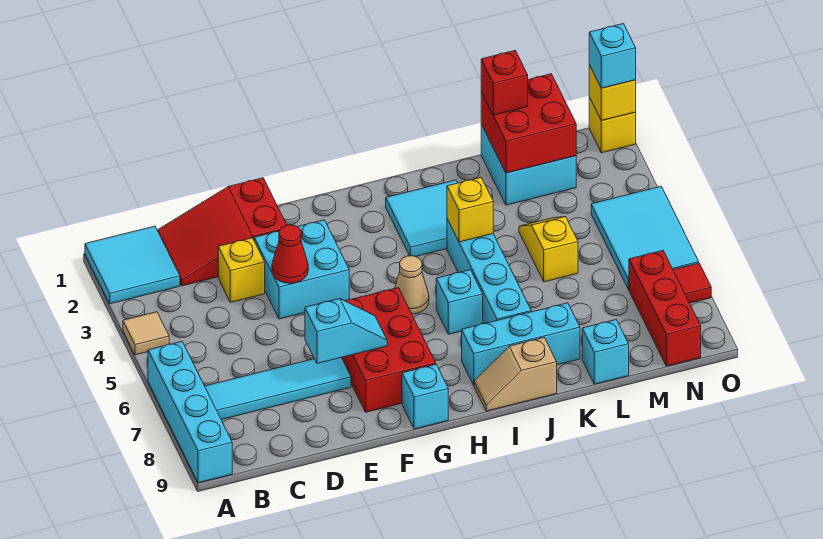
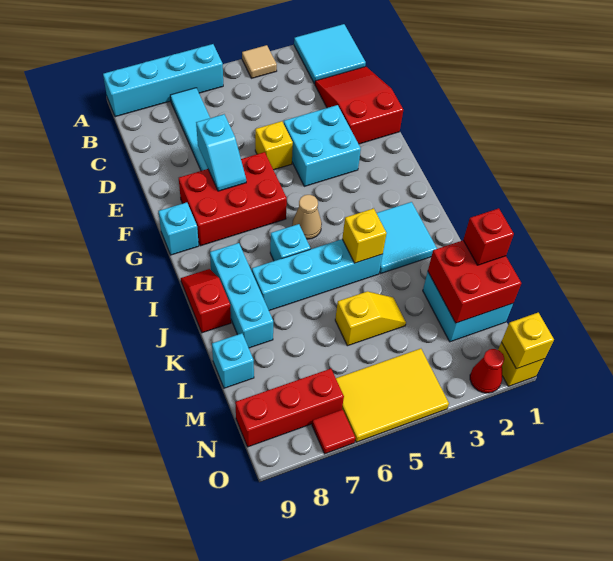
yellow brick D3 level 1 -> yellow brick E5 level 1
red cone E4 level 2 -> red cone O2 level 1
tan slope I9:J9 level 1 top J -> red slope I9:J9 level 1 top J
cyan tile N4:O6 level 1 -> yellow tile N4:O6 level 1
cyan brick O1 level 3 -> none

